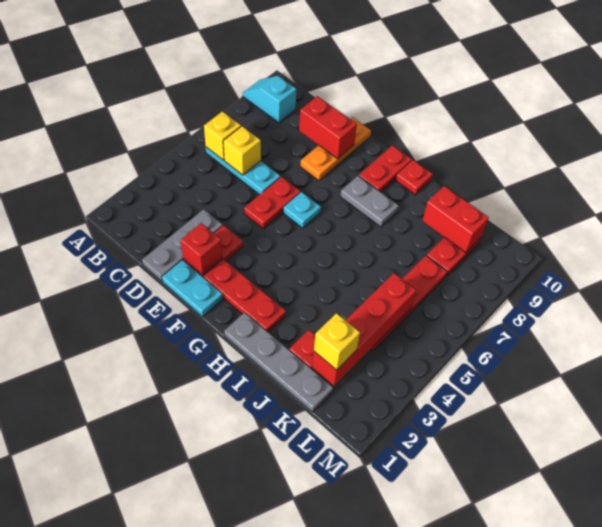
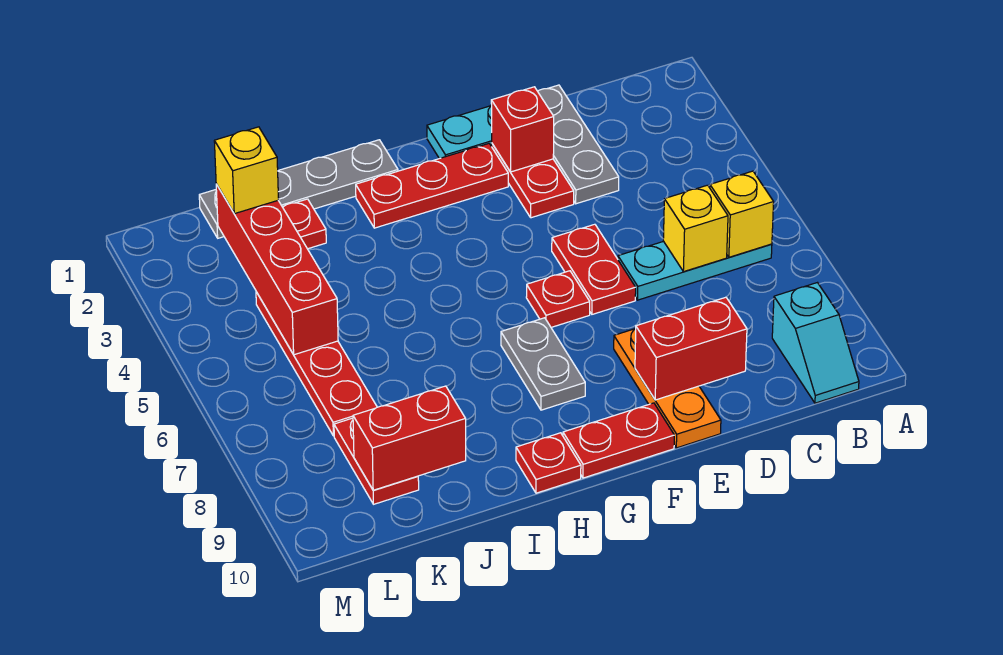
cyan slope A9:B9 level 1 top B -> cyan slope B9:B10 level 1 top 9
cyan plate F6 level 1 -> red plate F6 level 1
grey plate G8:H8 level 1 -> grey plate G7:G8 level 1
red plate G9:G10 level 1 -> red plate F10:G10 level 1

